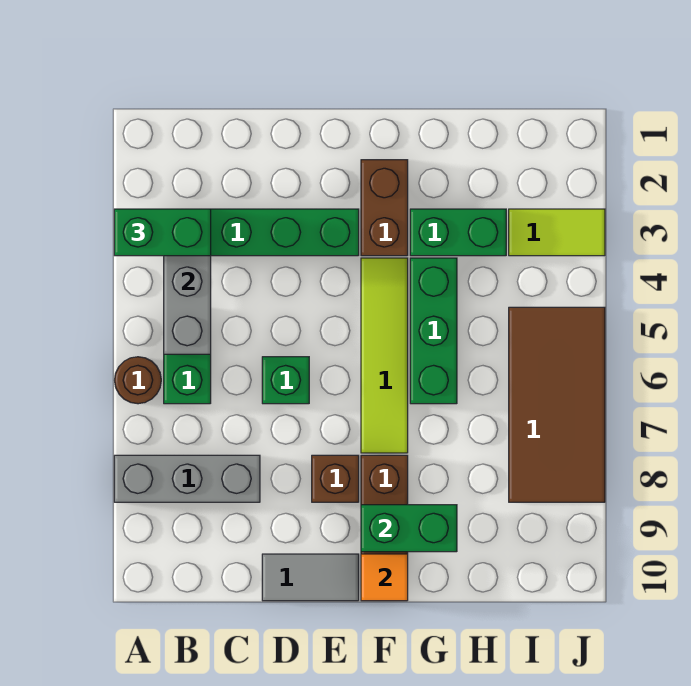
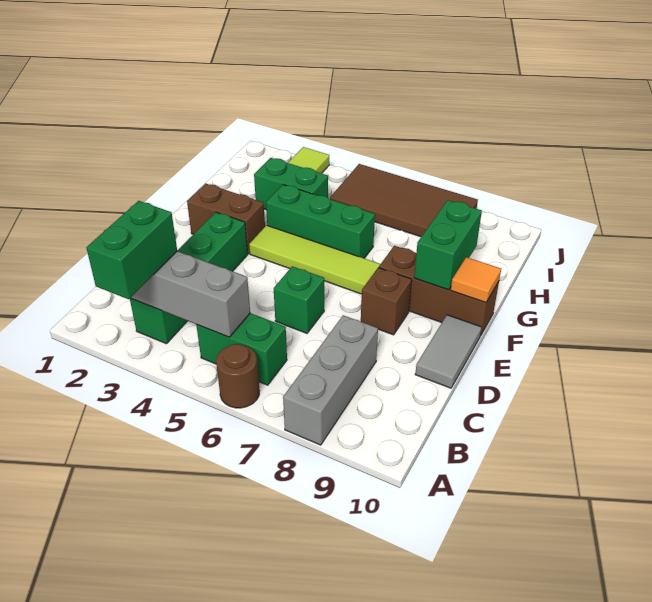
green brick G3:H3 level 1 -> green brick H3:H4 level 1

